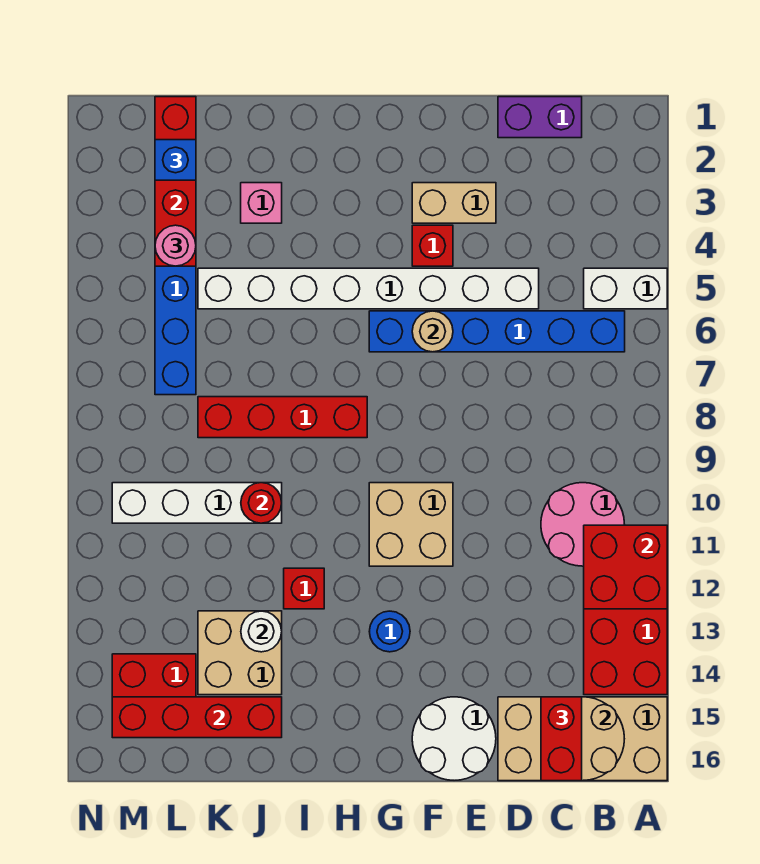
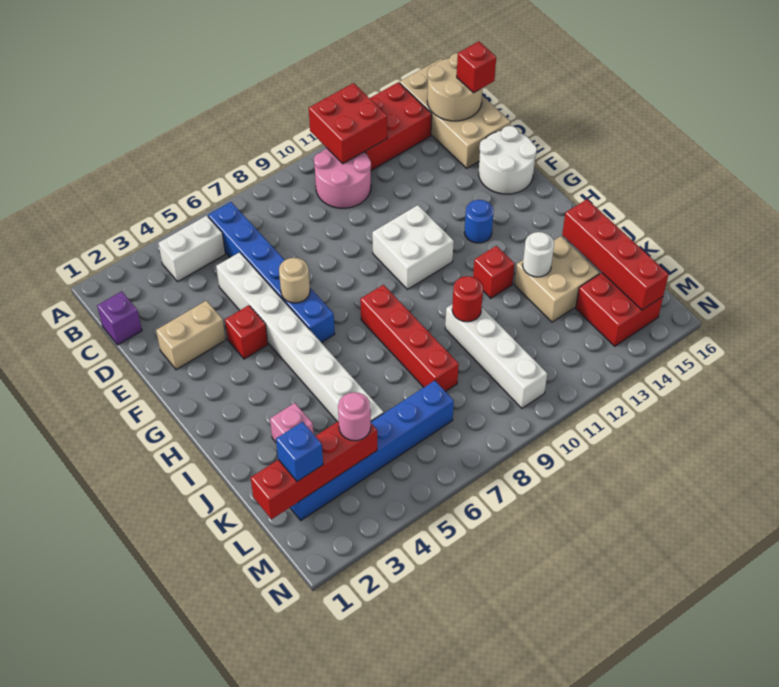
white brick A5:B5 level 1 -> white brick B4:B5 level 1
purple brick C1:D1 level 1 -> purple brick C1 level 1
red brick C15:C16 level 3 -> red brick C16 level 3
tan brick E3:F3 level 1 -> tan brick E2:E3 level 1
tan brick F10:G11 level 1 -> white brick F10:G11 level 1

